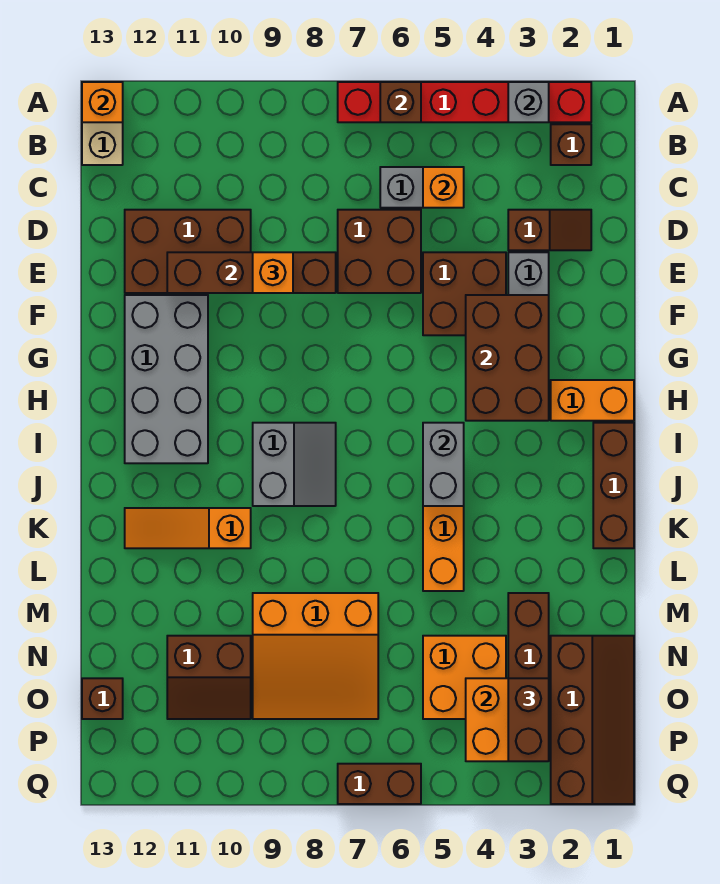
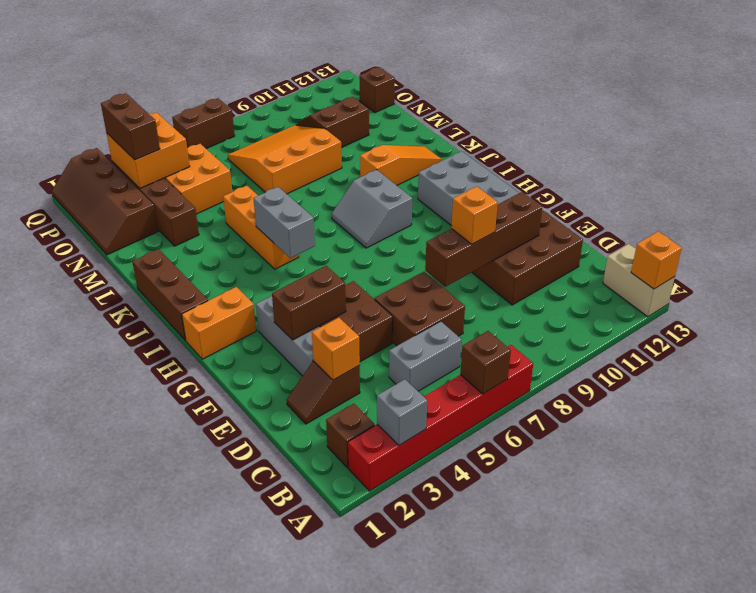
orange brick C5 level 2 -> orange brick D3 level 2
brown brick F3:H4 level 2 -> brown brick F3:F4 level 2

